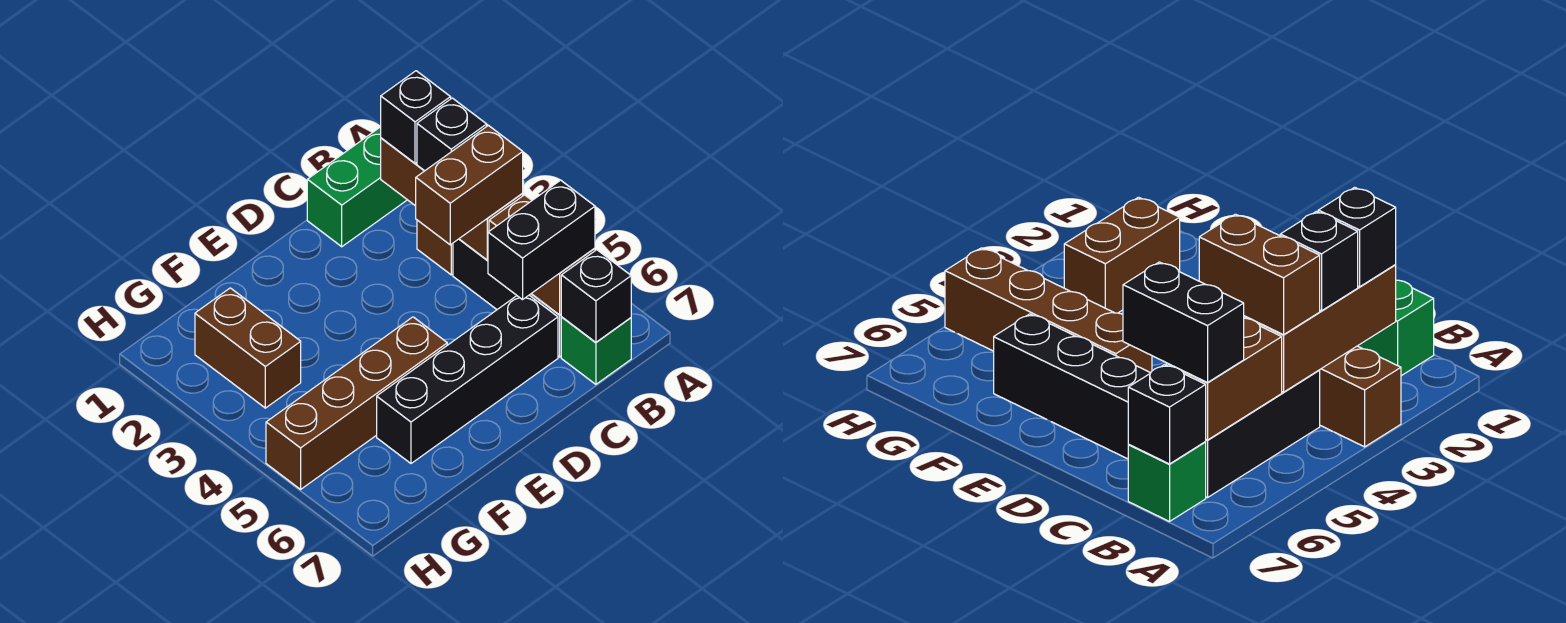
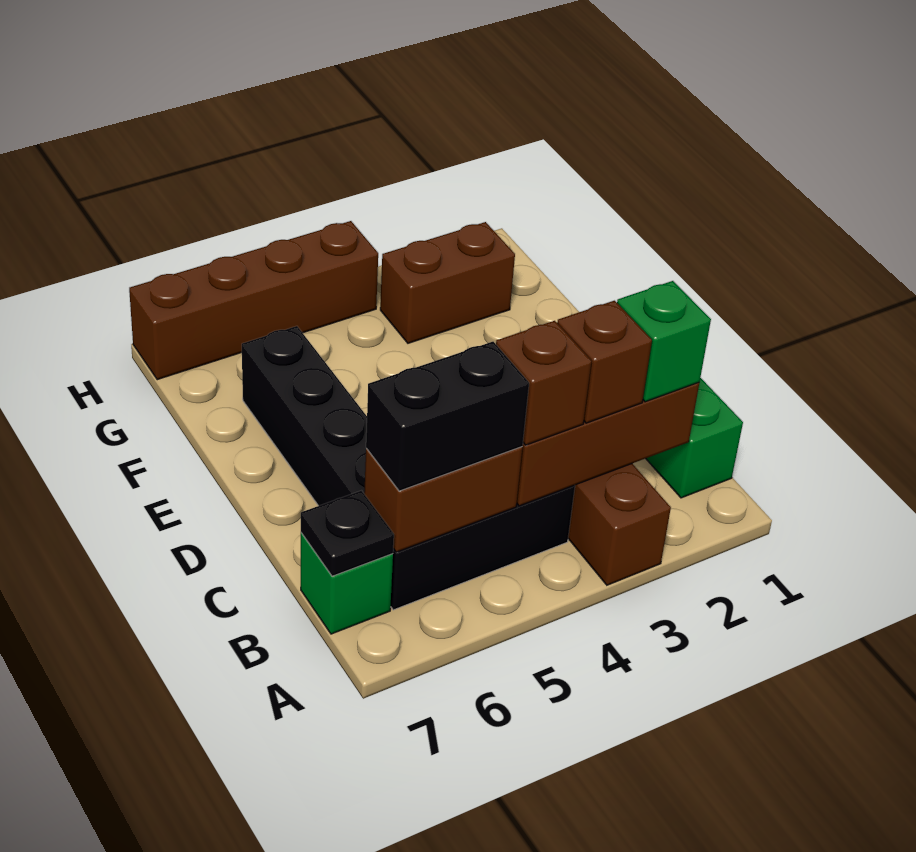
black brick B2 level 3 -> green brick B2 level 3
black brick B3 level 3 -> brown brick B3 level 3
brown brick B4:C4 level 3 -> brown brick B4 level 3
black brick B6:C6 level 3 -> black brick B5:B6 level 3
black brick B7 level 2 -> black plate B7 level 2
brown brick E5:H5 level 1 -> brown brick H4:H7 level 1

